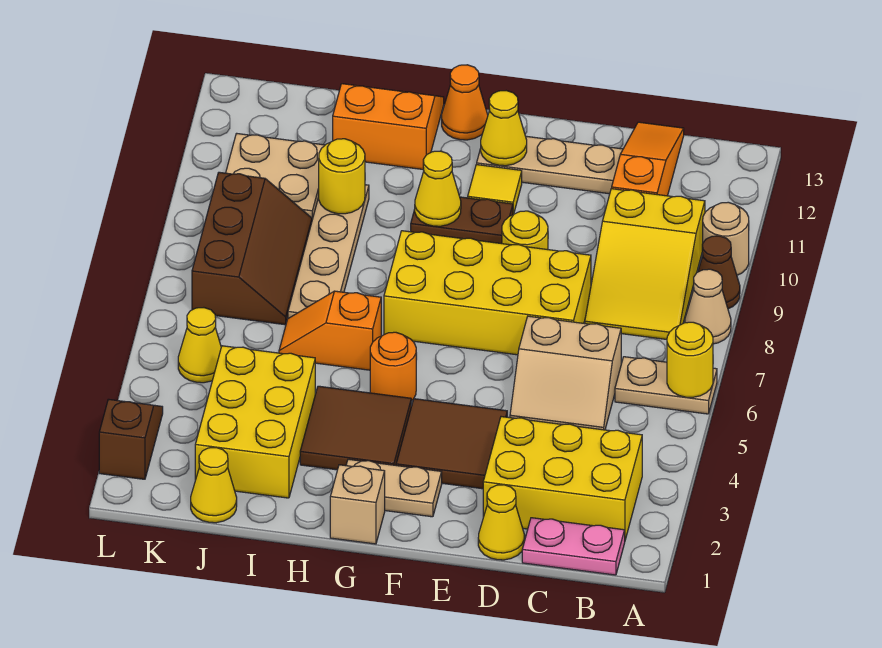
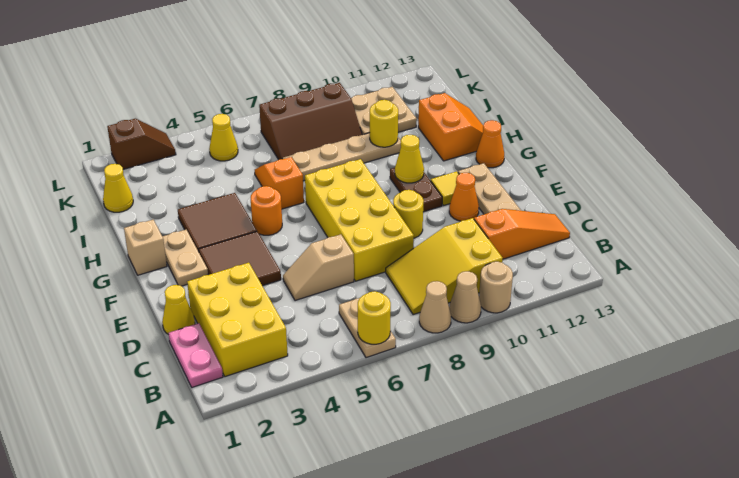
brown cone A9 level 1 -> tan cone A9 level 1
tan slope C5:D6 level 1 top 6 -> tan slope D5:D6 level 1 top 6
none -> orange cone E11 level 1
yellow cone F12 level 2 -> none
yellow brick I2:J4 level 1 -> none

